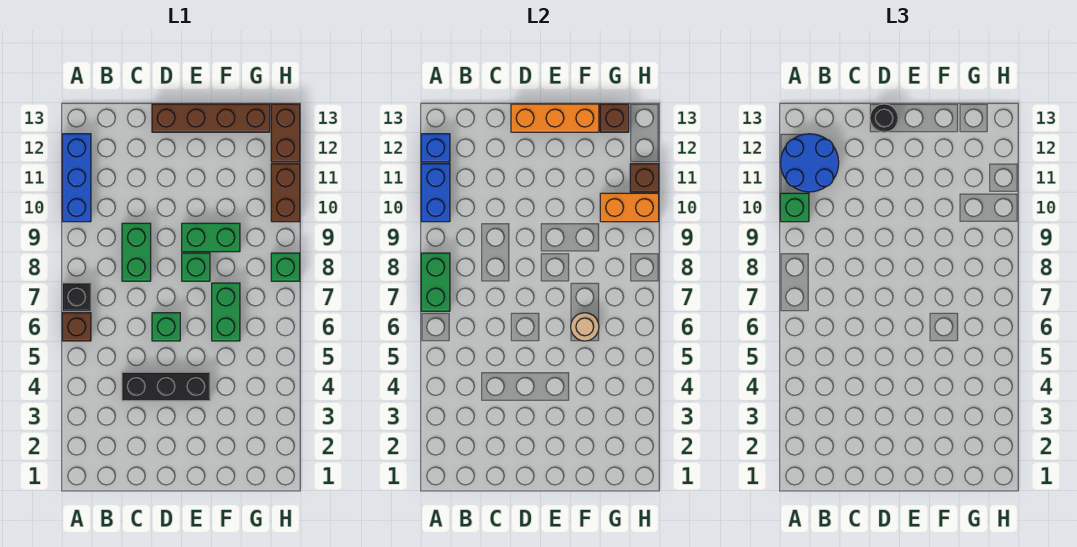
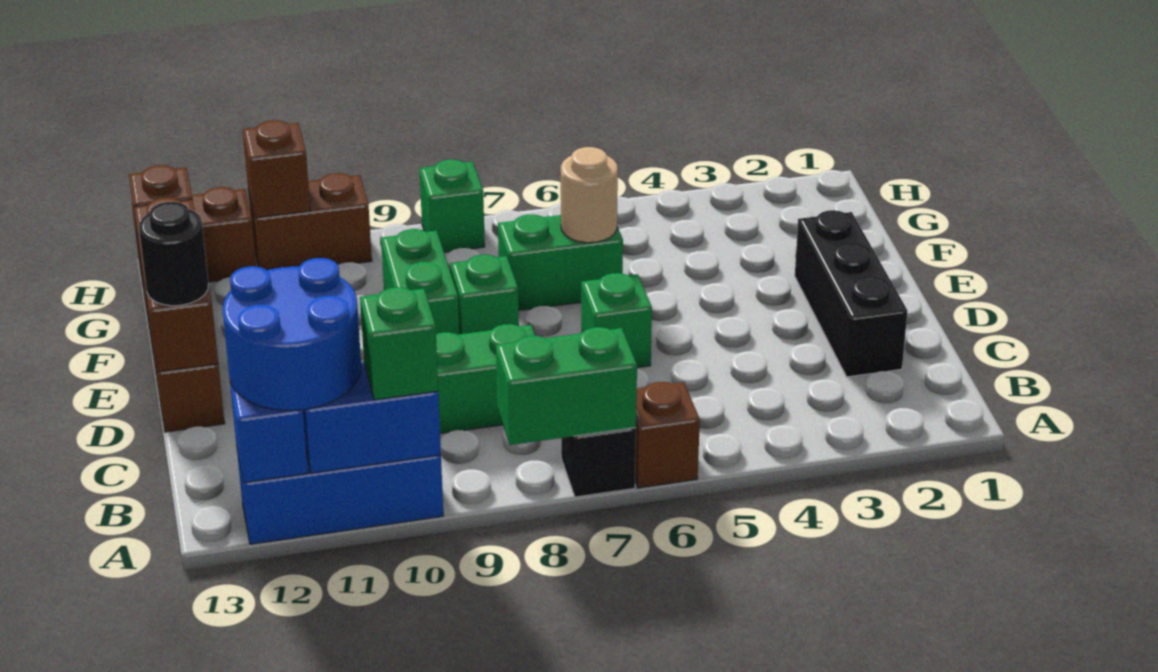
black brick C4:E4 level 1 -> black brick C2:E2 level 1
orange brick D13:F13 level 2 -> brown brick D13:F13 level 2
orange brick G10:H10 level 2 -> none

